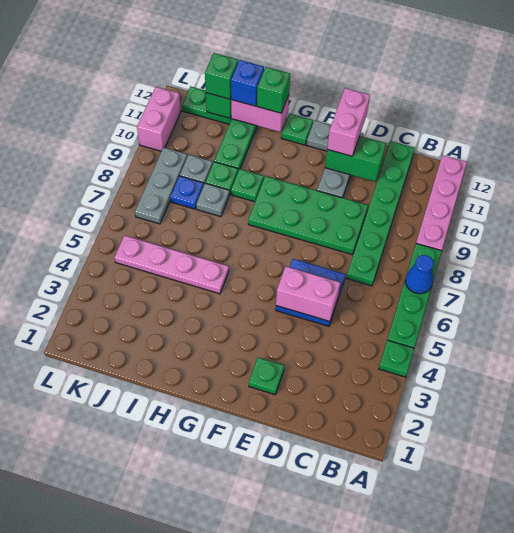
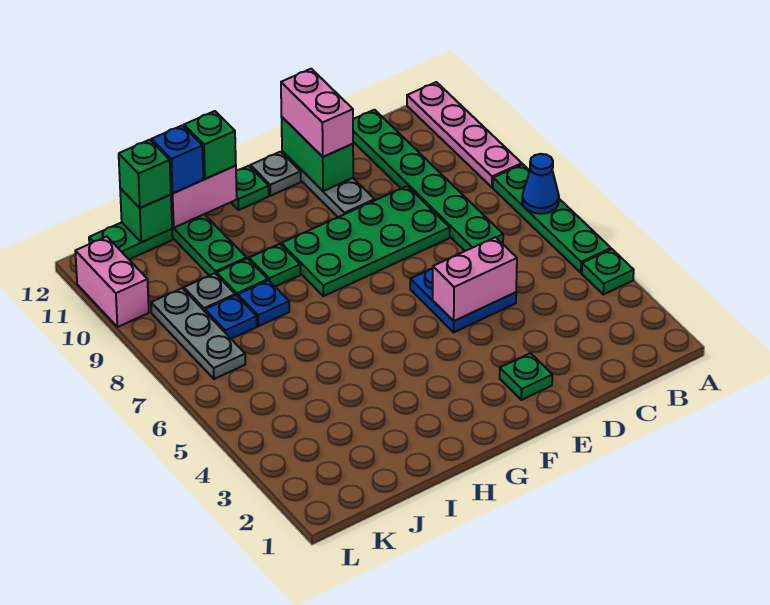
green brick D11:E11 level 2 -> green brick E11:E12 level 2
pink plate H5:K5 level 1 -> none
grey plate I8 level 1 -> blue plate I8 level 1

